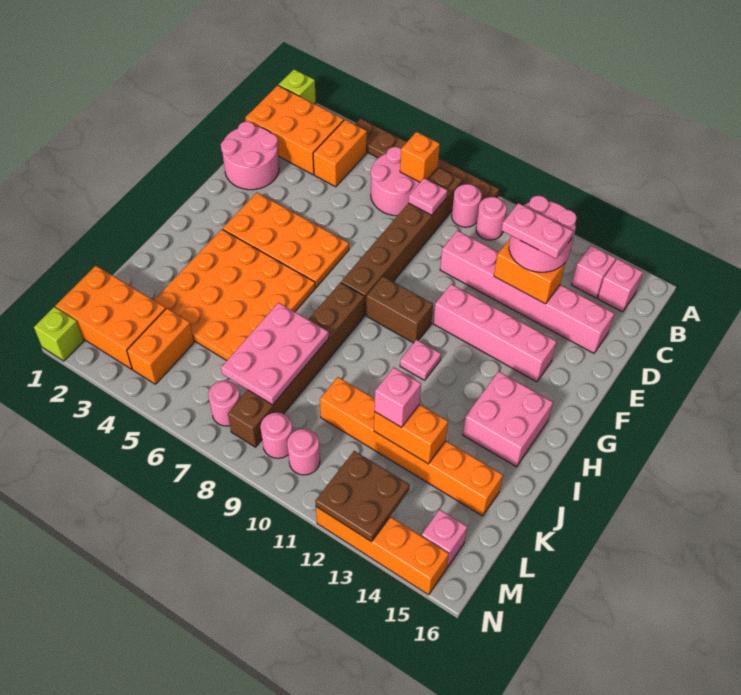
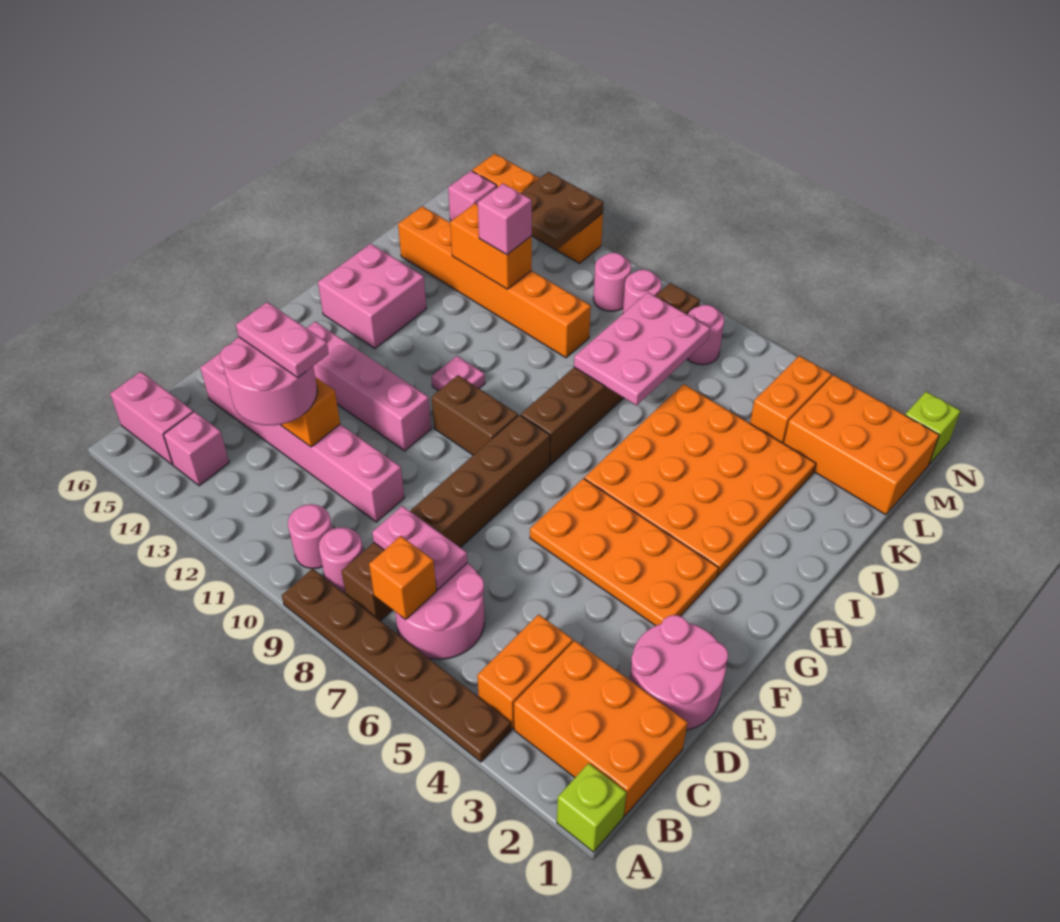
pink brick B15 level 1 -> pink brick B15:B16 level 1
pink plate C8 level 2 -> pink plate C7:C8 level 2

